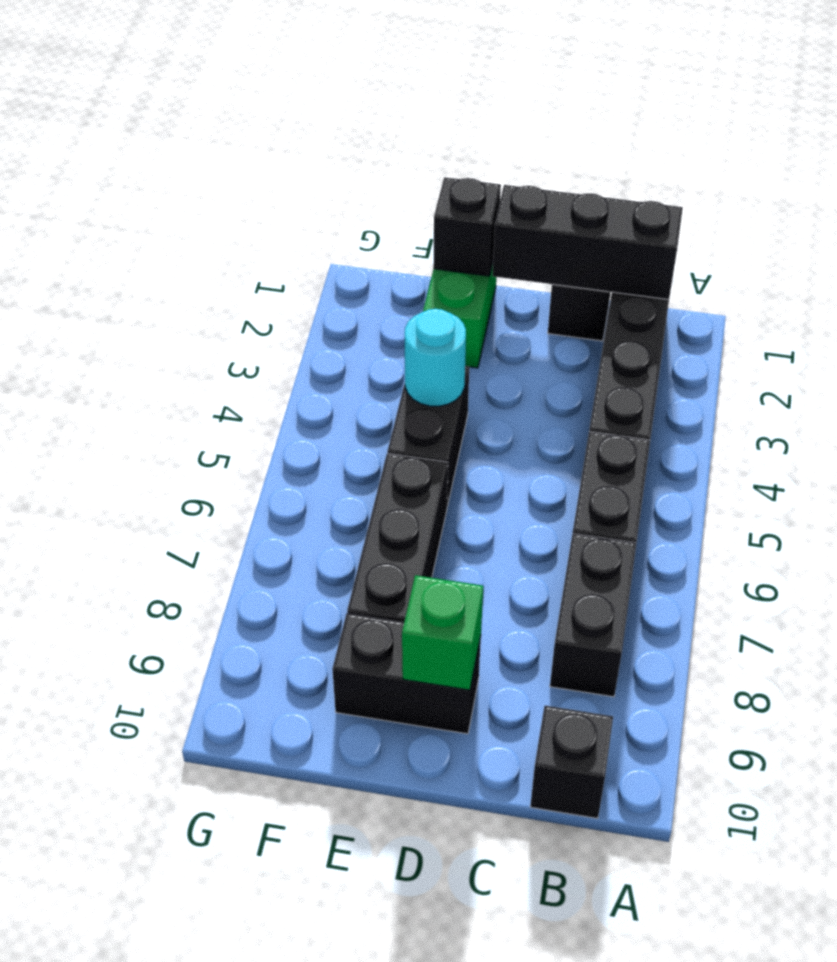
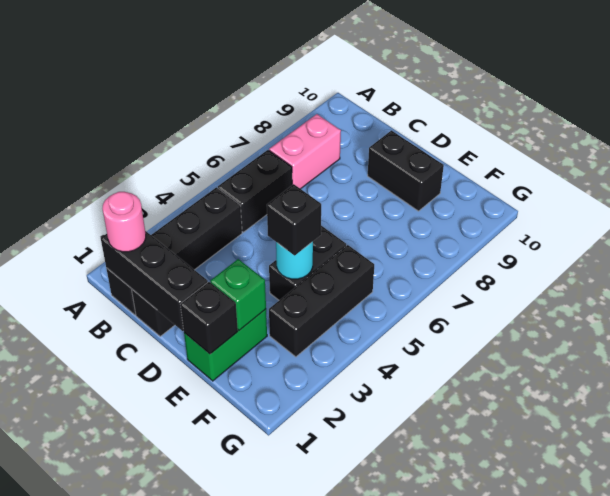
none -> pink round brick B1 level 3
black brick B7:B8 level 1 -> pink brick B7:B8 level 1
black brick B10 level 1 -> black brick E4 level 3
green brick D9 level 2 -> green brick E2 level 2
black brick E6:E8 level 1 -> black brick F3:F5 level 1

